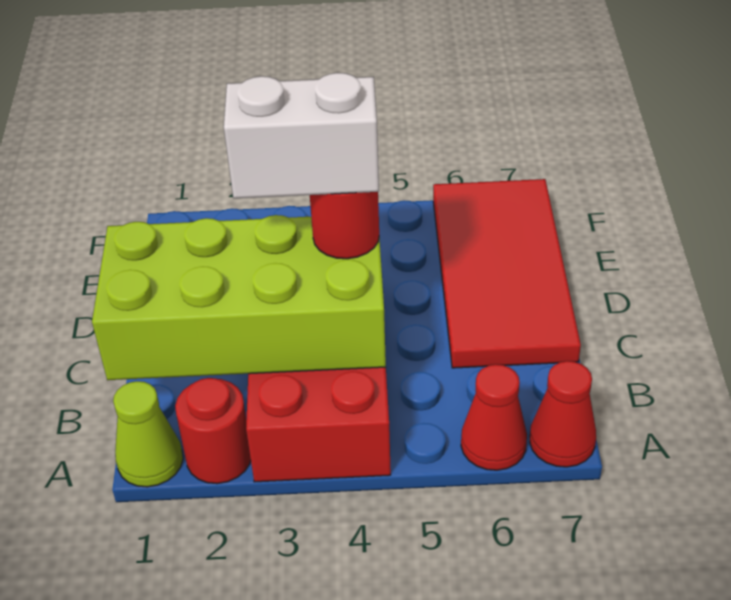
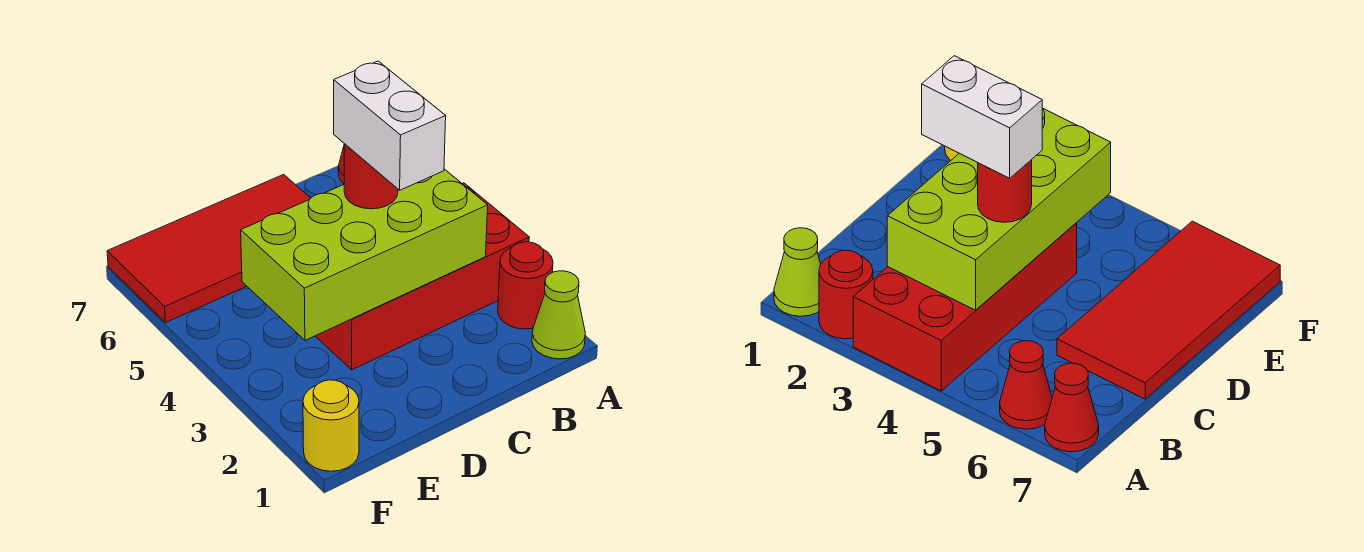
lime brick B1:C4 level 2 -> lime brick B3:E4 level 2
none -> yellow round brick F1 level 1

